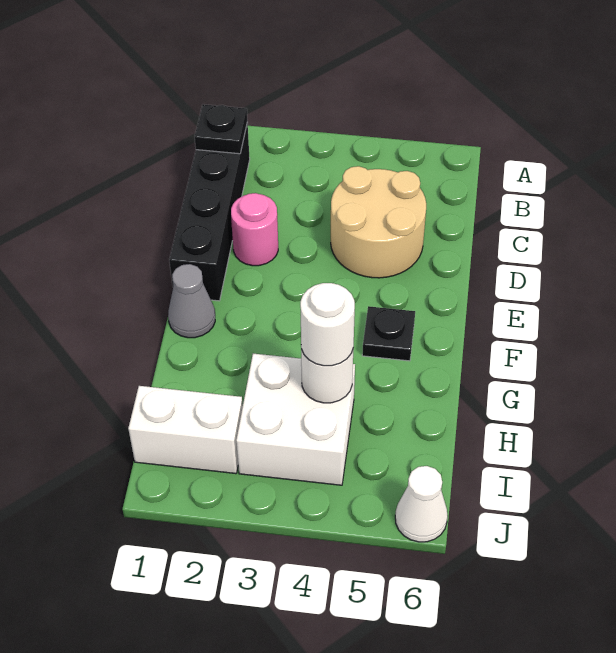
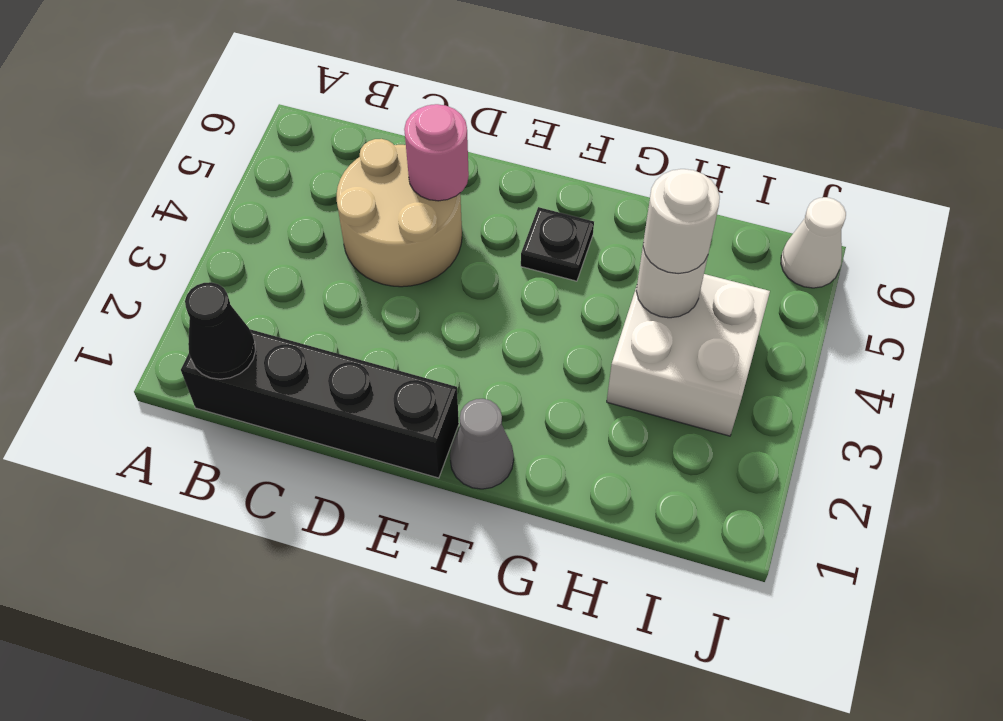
black plate B1 level 2 -> black cone B1 level 2
pink round brick D2 level 1 -> pink round brick D5 level 2
white brick I1:I2 level 1 -> none

